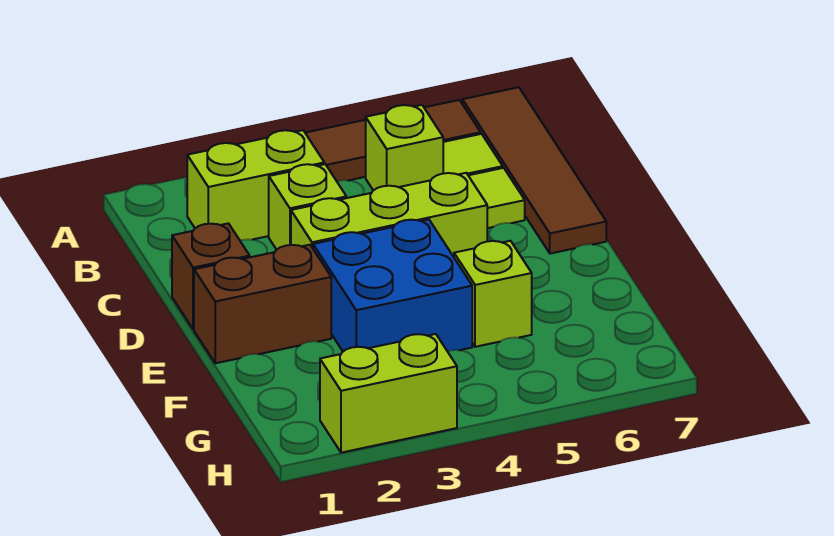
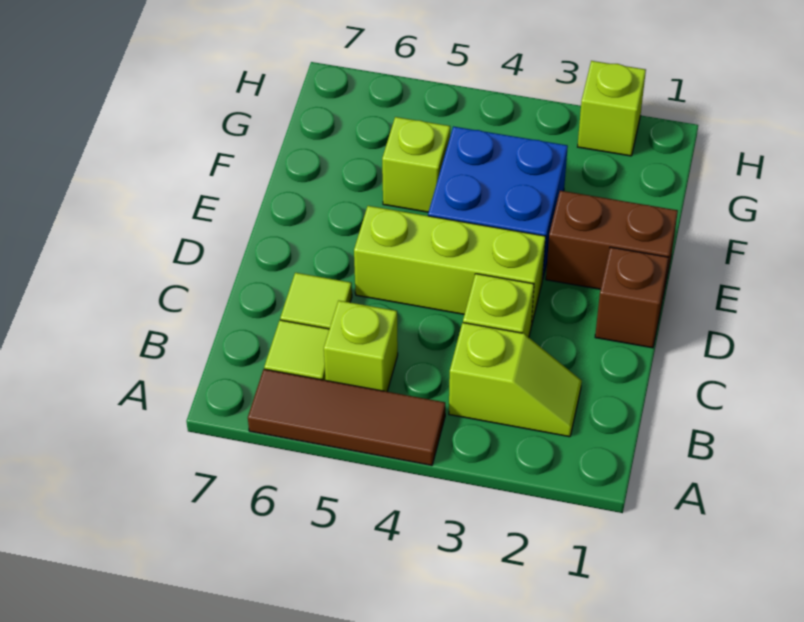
brown tile A7:D7 level 1 -> none
lime brick B2:B3 level 1 -> lime slope B2:B3 level 1 top 3
lime brick H2:H3 level 1 -> lime brick H2 level 1

